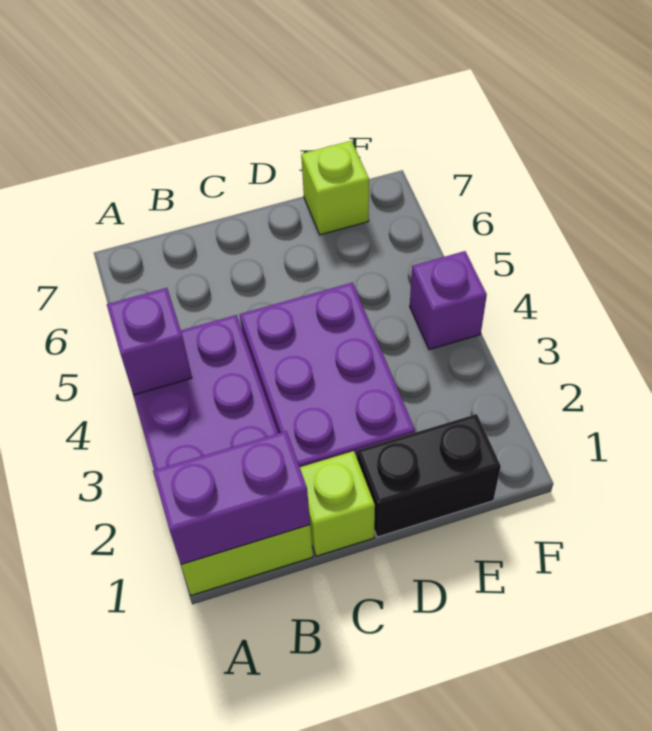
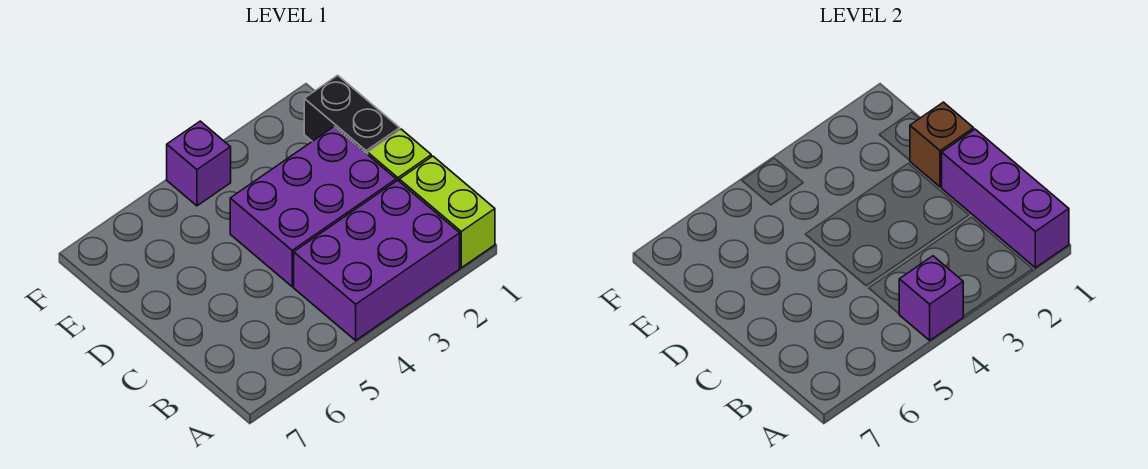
purple brick A1:B1 level 2 -> purple brick A1:C1 level 2
none -> brown brick D1 level 2
lime brick E7 level 1 -> none

